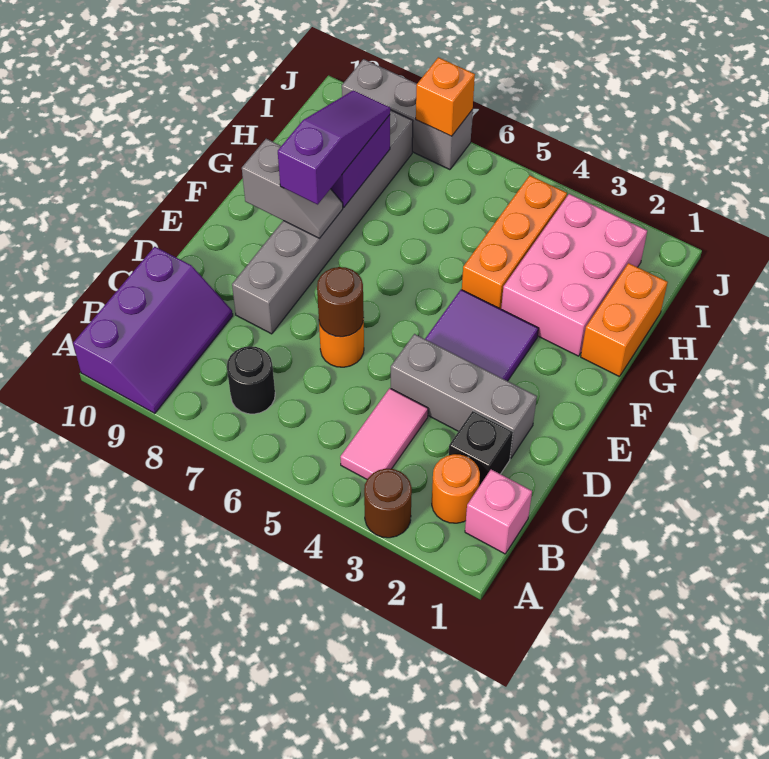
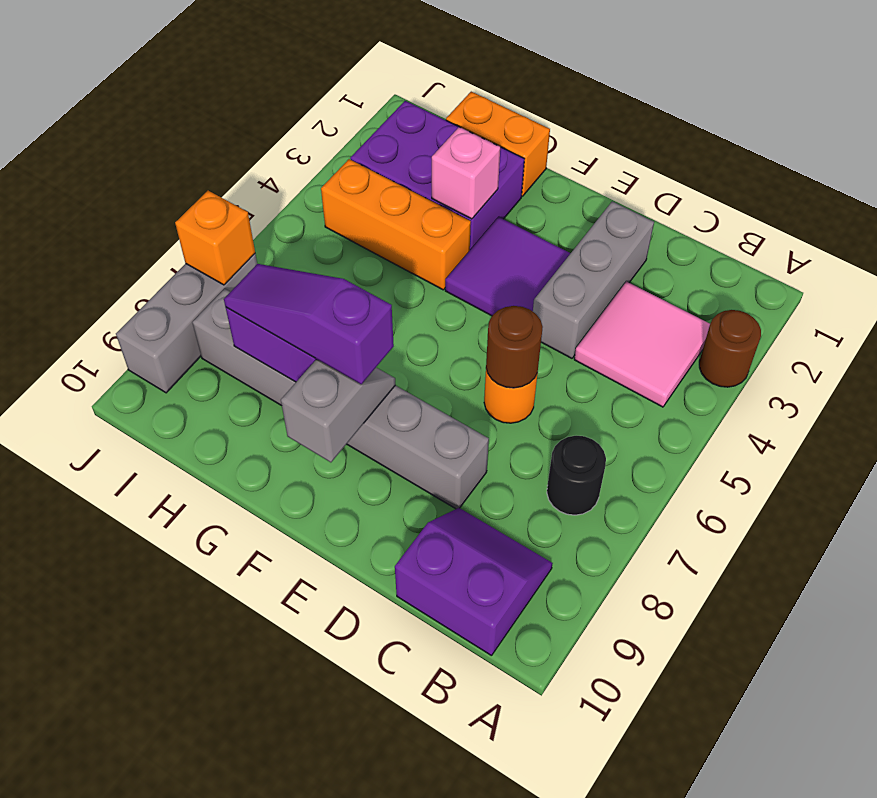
purple slope A9:C10 level 1 top 10 -> purple slope B9:C10 level 1 top 10
pink brick B1 level 1 -> pink brick G3 level 2
orange round brick B2 level 1 -> none
pink tile B4:C4 level 1 -> pink tile B3:C4 level 1
black brick C2 level 1 -> none
pink brick G2:I3 level 1 -> purple brick G2:I3 level 1

